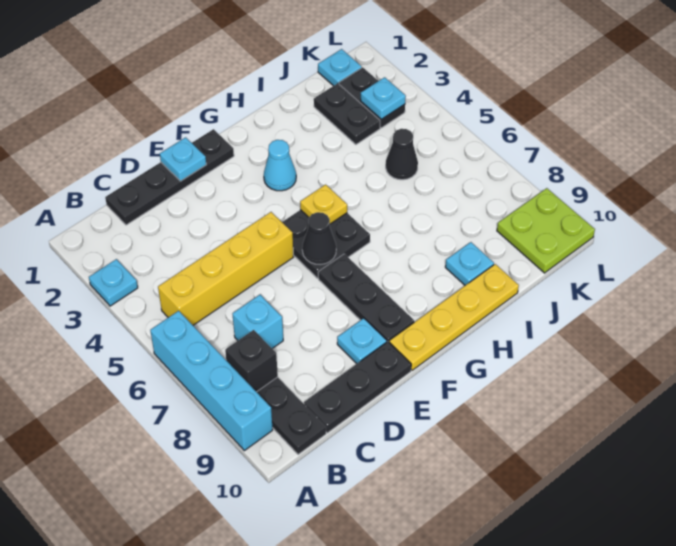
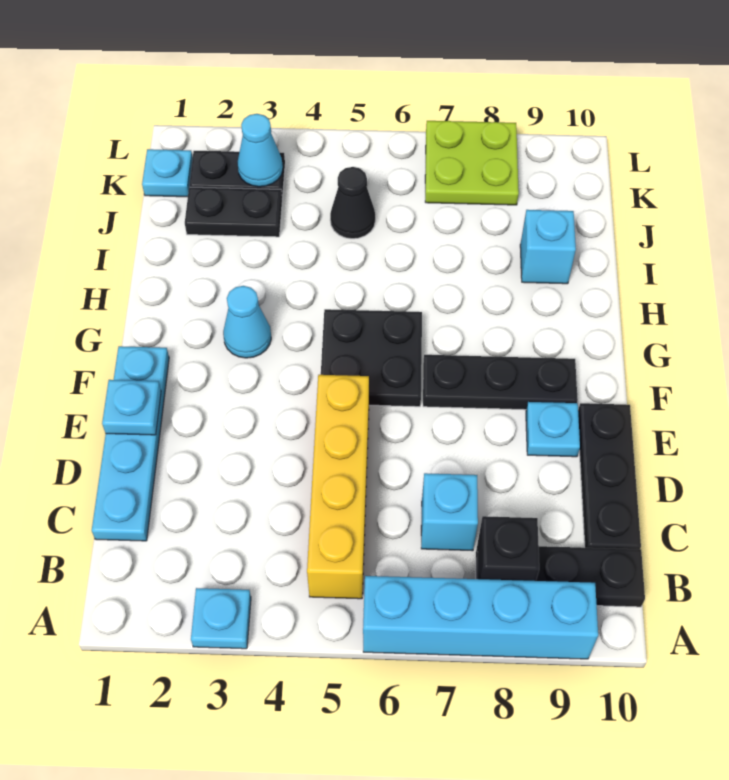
black plate C1:F1 level 1 -> cyan plate C1:F1 level 1
black cone F6 level 2 -> none
yellow plate F10:I10 level 1 -> none
yellow plate G5 level 2 -> none
cyan plate I9 level 1 -> cyan brick I9 level 1
cyan plate K3 level 2 -> cyan cone K3 level 2
lime plate K9:L10 level 1 -> lime plate K7:L8 level 1

